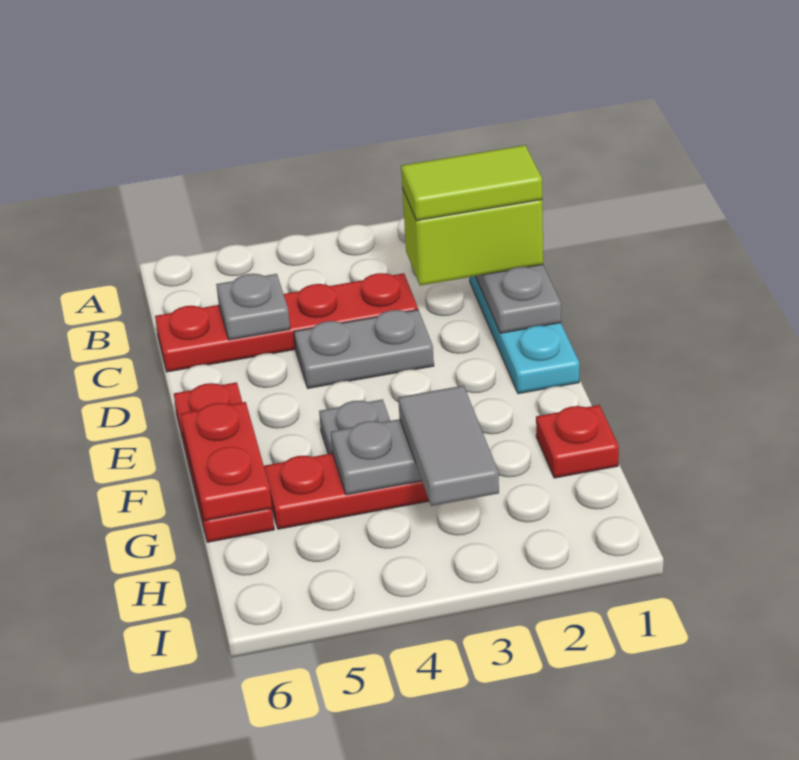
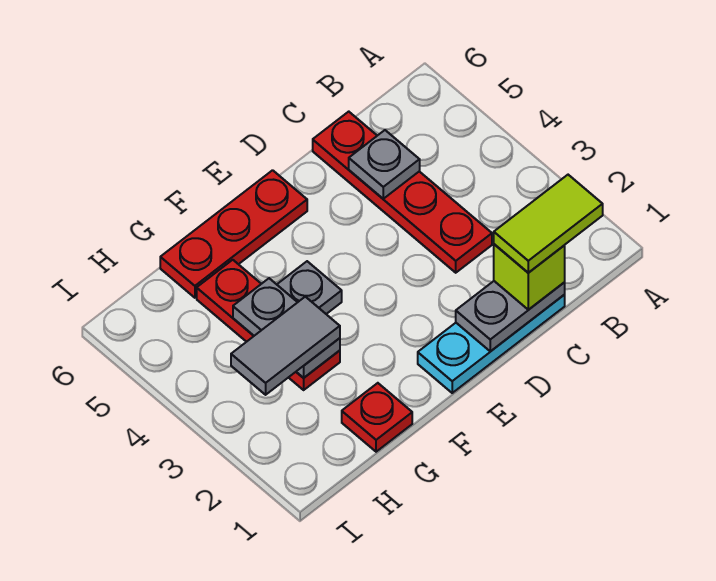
lime brick C1:C2 level 3 -> lime brick C1 level 3
lime tile C1:C2 level 4 -> lime tile B1:C1 level 4
grey plate D3:D4 level 1 -> none
red plate F6:G6 level 2 -> none

